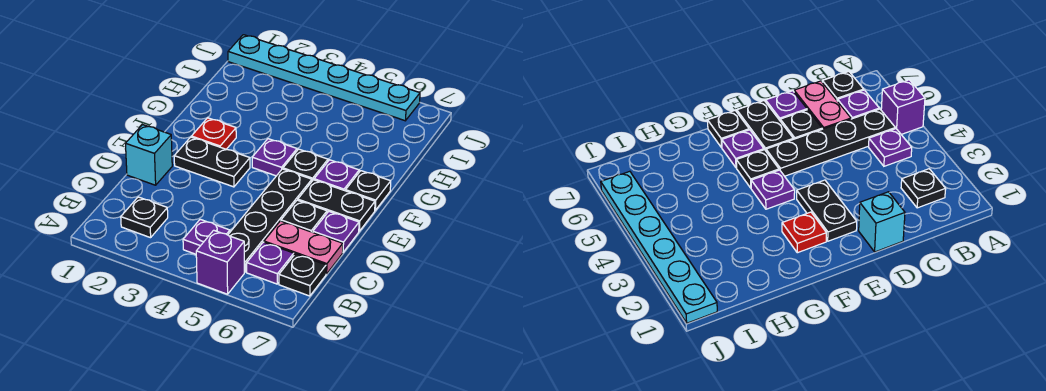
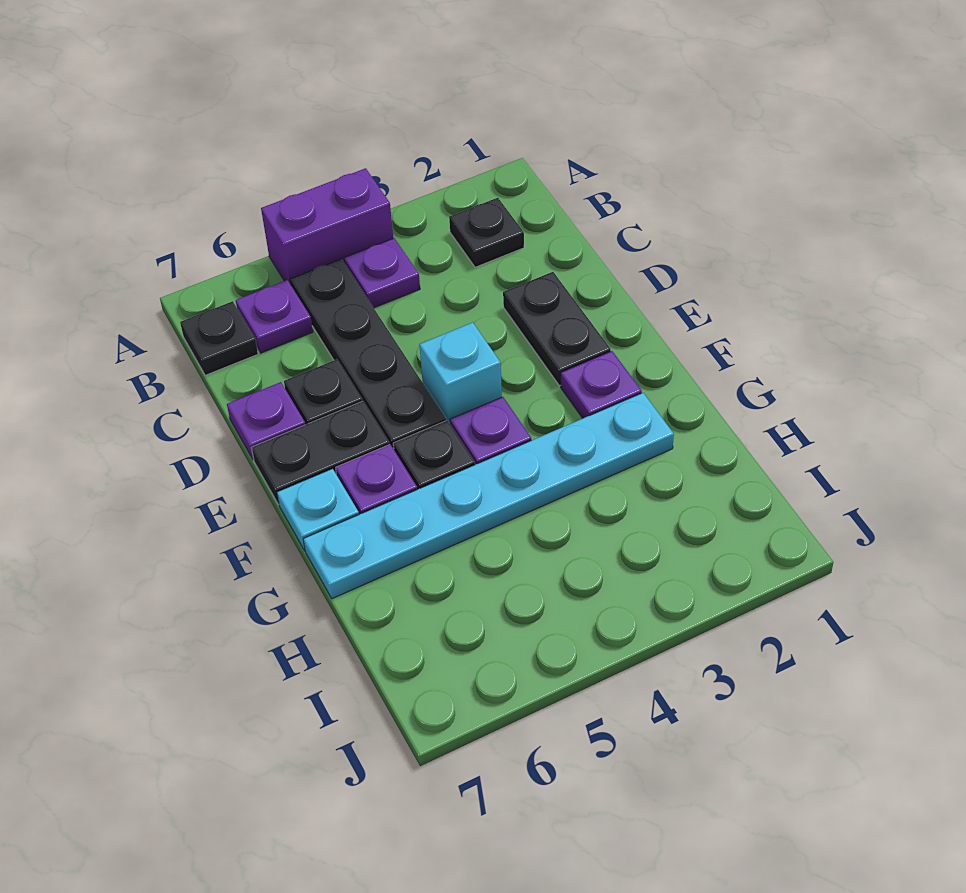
purple brick A5 level 1 -> purple brick A4:A5 level 1
pink plate C6:C7 level 1 -> none
cyan brick D1 level 1 -> cyan brick E4 level 1
black plate E2:E3 level 1 -> black plate D2:E2 level 1
red plate F2 level 1 -> purple plate F2 level 1
black plate F7 level 1 -> cyan plate F7 level 1
cyan plate J1:J6 level 1 -> cyan plate G2:G7 level 1

